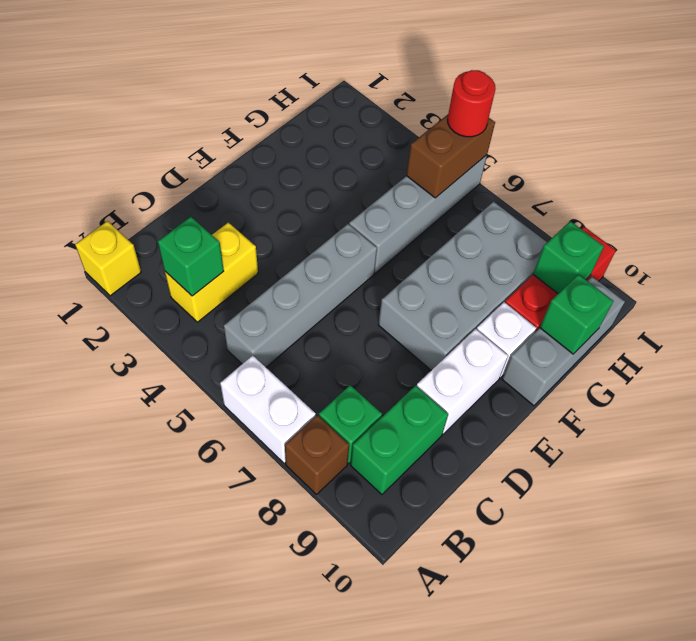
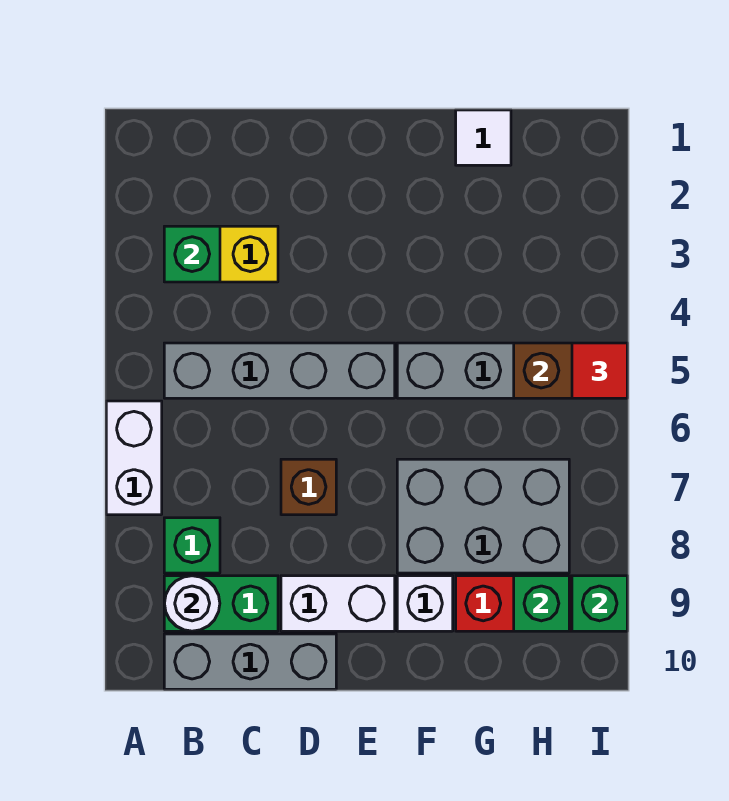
yellow brick A1 level 1 -> none
brown brick A8 level 1 -> brown brick D7 level 1
none -> white round brick B9 level 2
grey brick E7:H8 level 1 -> grey brick F7:H8 level 1
grey brick F10:H10 level 1 -> grey brick B10:D10 level 1
none -> white tile G1 level 1
green brick G10 level 2 -> green brick I9 level 2
red round brick I5 level 3 -> red tile I5 level 3

